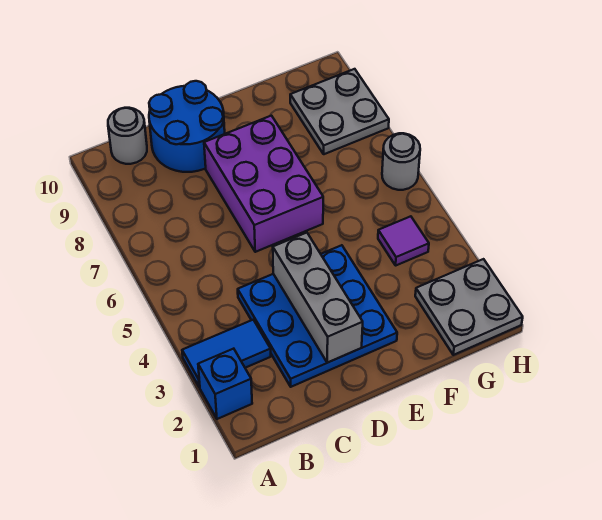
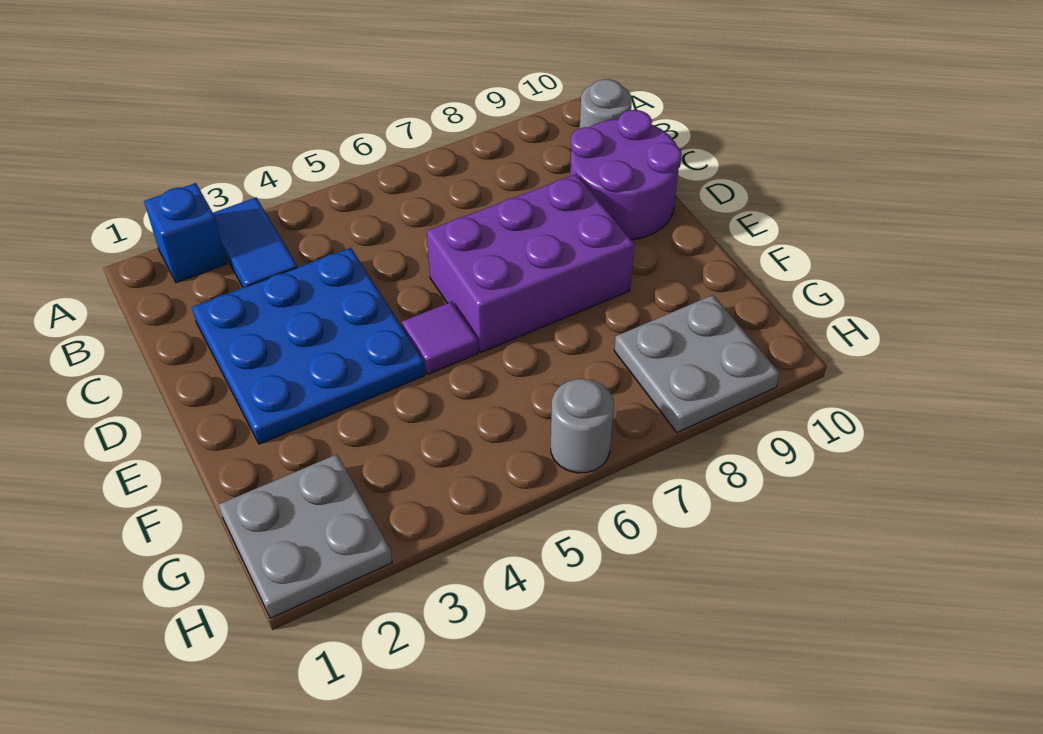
blue round brick C9:D10 level 1 -> purple round brick C9:D10 level 1
grey brick D2:D4 level 2 -> none
purple tile G4 level 1 -> purple tile E5 level 1

